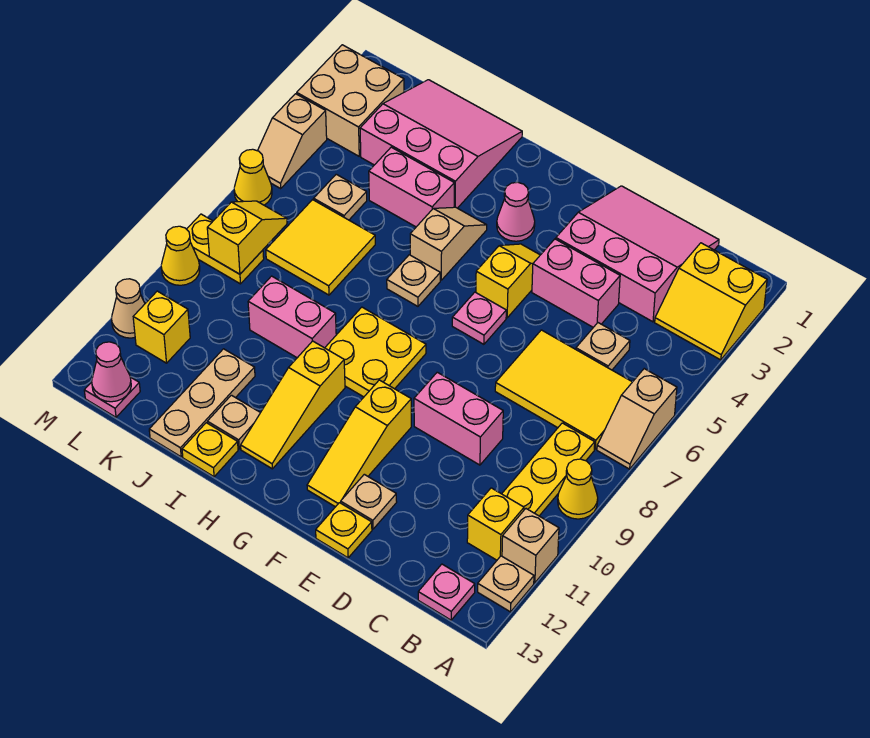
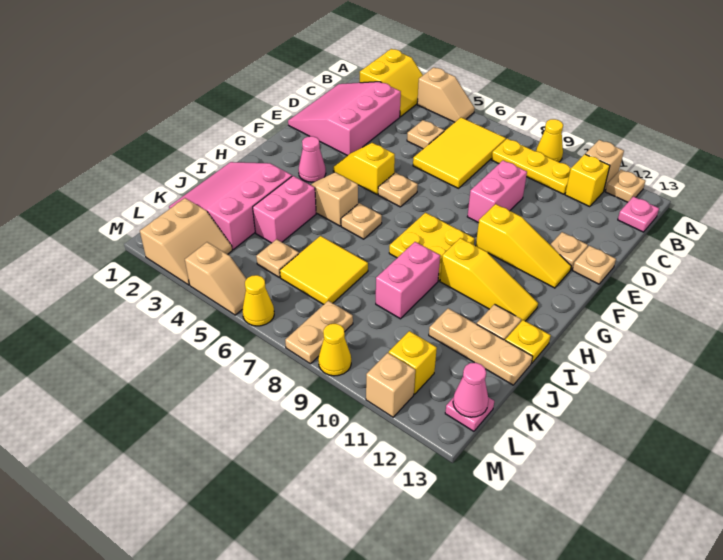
tan slope A6:A7 level 1 top 6 -> tan slope A4:A5 level 1 top 4
pink brick D4:E4 level 1 -> none
yellow plate E13 level 1 -> tan plate E13 level 1
pink plate F6 level 1 -> tan plate F6 level 1
tan brick L2:M3 level 1 -> tan slope L2:M3 level 1 top 2
yellow slope L7:L8 level 2 top 8 -> none
yellow plate L8:M8 level 1 -> tan plate L8:M8 level 1
tan cone M11 level 1 -> tan brick M11 level 1

